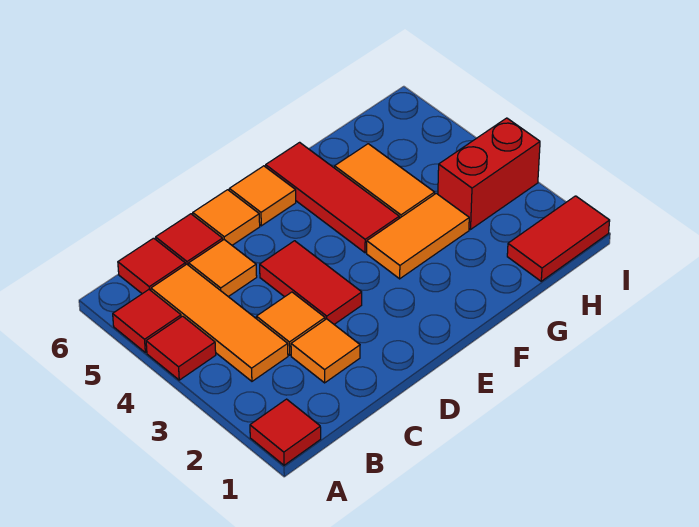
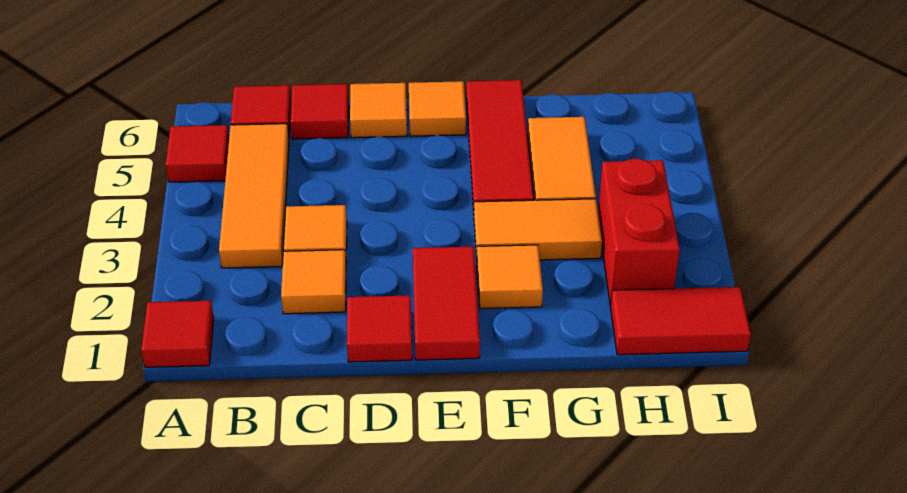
red tile A4 level 1 -> red tile D1 level 1
orange tile C5 level 1 -> orange tile F2 level 1
red tile D3:D4 level 1 -> red tile E1:E2 level 1
red brick H3:I3 level 1 -> red brick H2:H3 level 1

